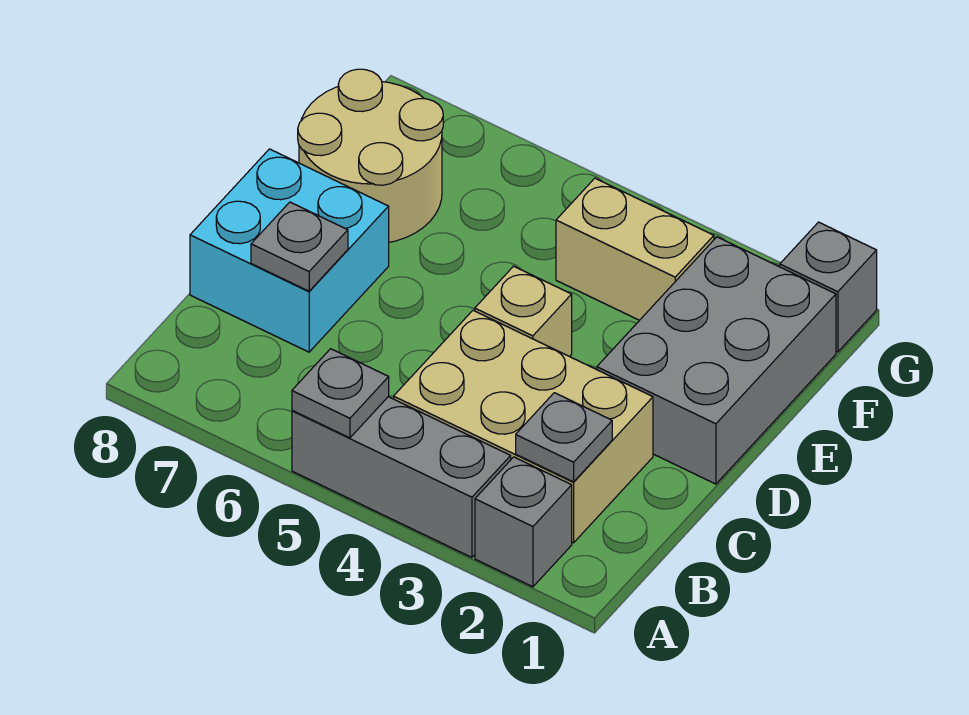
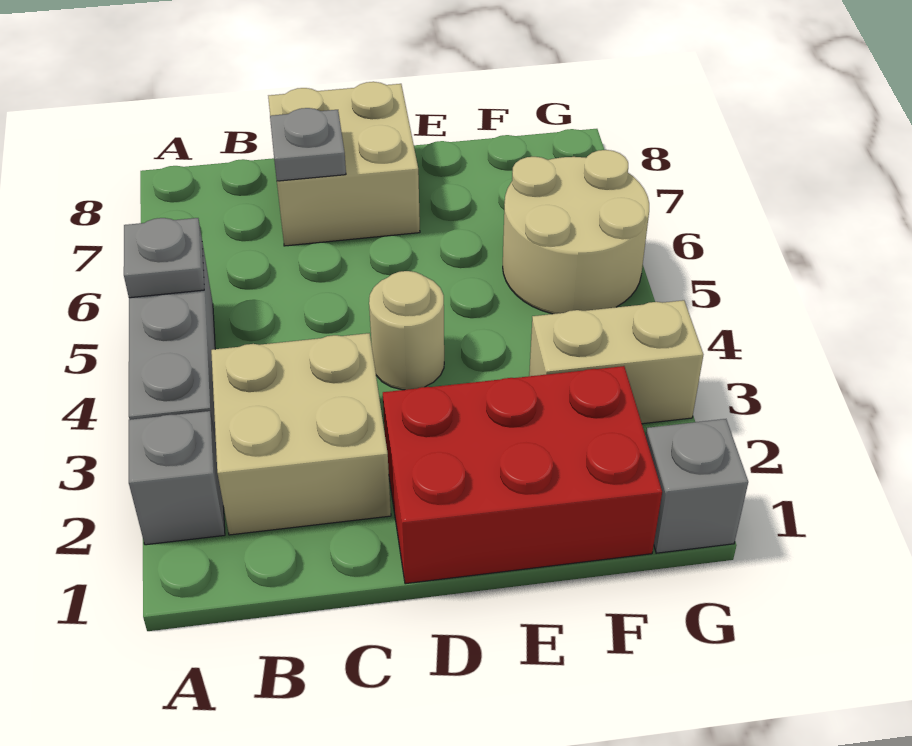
tan brick B2:C4 level 1 -> tan brick B2:C3 level 1
grey plate B2 level 2 -> none
cyan brick C7:D8 level 1 -> tan brick C7:D8 level 1
grey brick D1:F2 level 1 -> red brick D1:F2 level 1
tan brick D4 level 1 -> tan round brick D4 level 1
tan round brick E7:F8 level 1 -> tan round brick F5:G6 level 1
tan brick F3:F4 level 1 -> tan brick F3:G3 level 1

